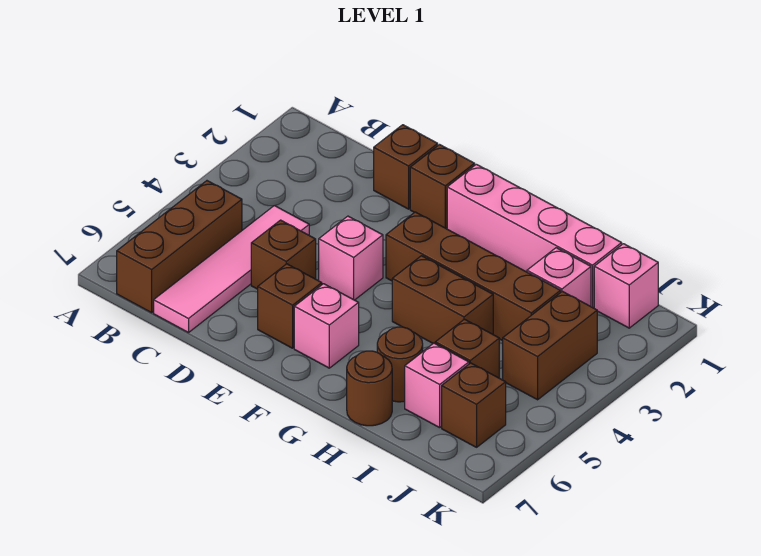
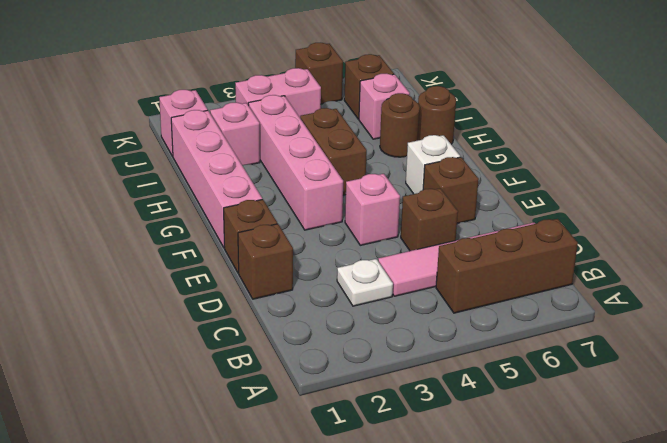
none -> white plate C3 level 1
brown brick F3:I3 level 1 -> pink brick F3:I3 level 1
pink brick F6 level 1 -> white brick F6 level 1
brown brick I5 level 1 -> brown brick K5 level 1
brown brick J3:J4 level 1 -> pink brick J3:J4 level 1

